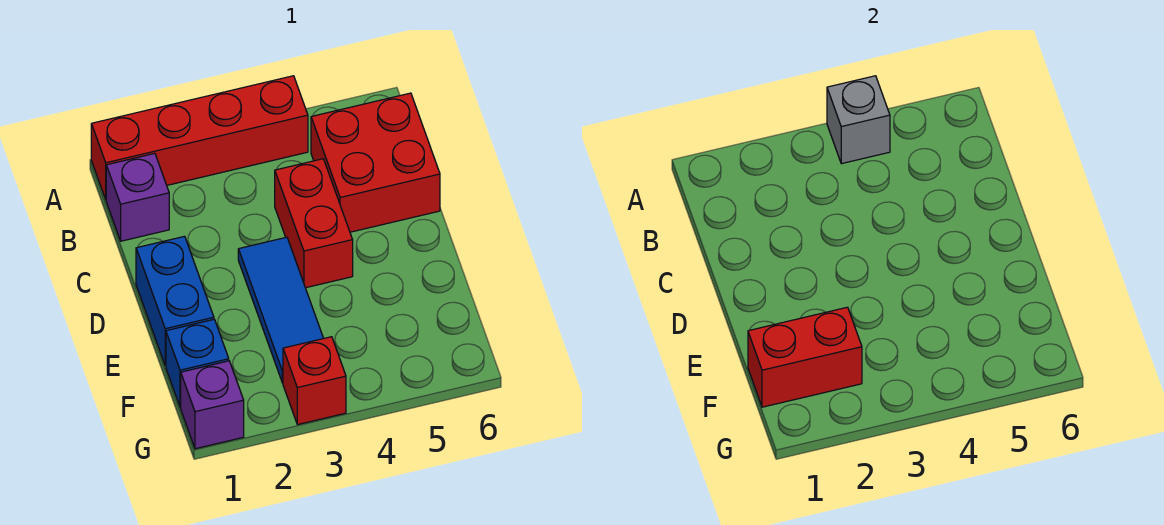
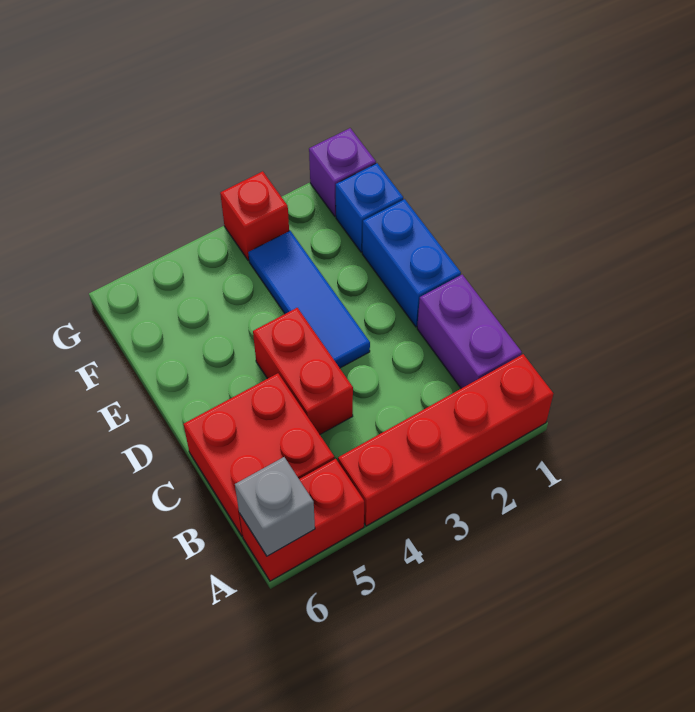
grey brick A4 level 2 -> grey brick A6 level 2
purple brick B1 level 1 -> purple brick B1:C1 level 1
red brick F1:F2 level 2 -> red brick A5:A6 level 1

